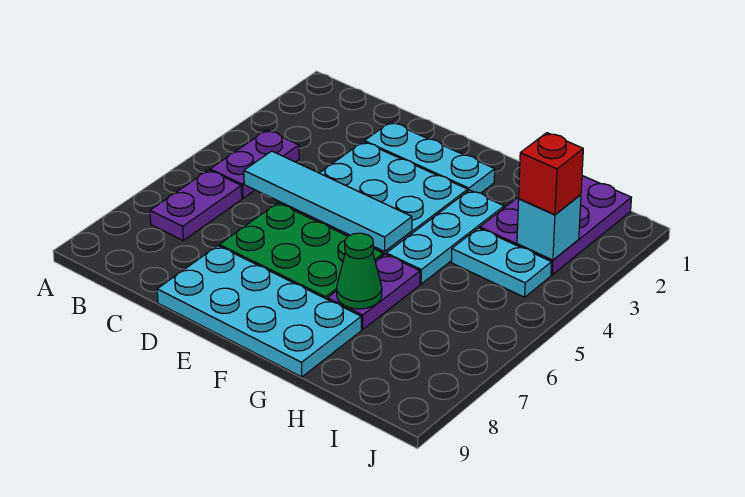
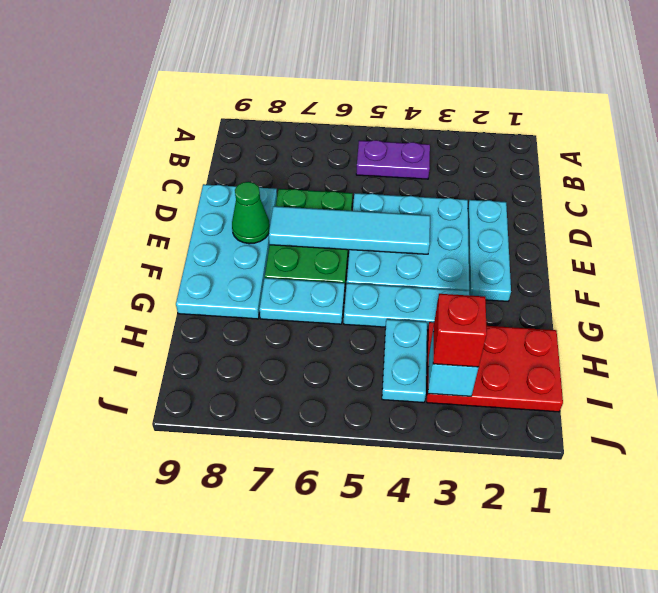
purple plate B6:B7 level 1 -> none
cyan tile C5:F5 level 2 -> cyan tile E4:E7 level 2
purple plate G6:G7 level 1 -> cyan plate G6:G7 level 1
green cone G7 level 2 -> green cone E8 level 2
purple plate H1:I3 level 1 -> red plate H1:I3 level 1

